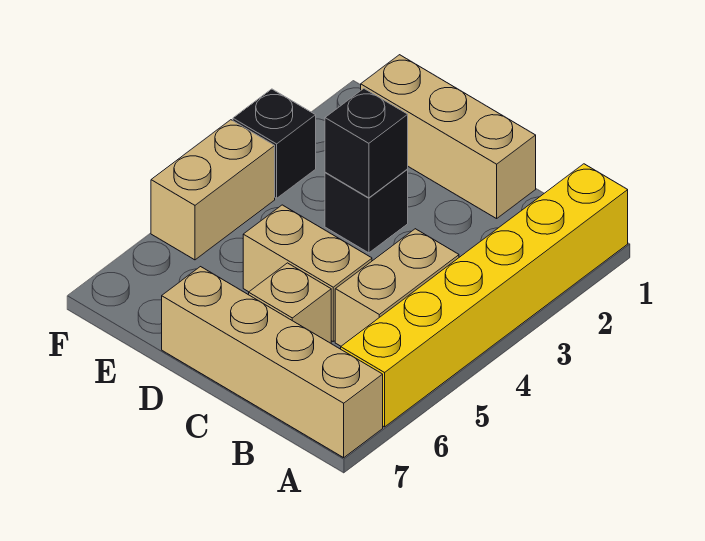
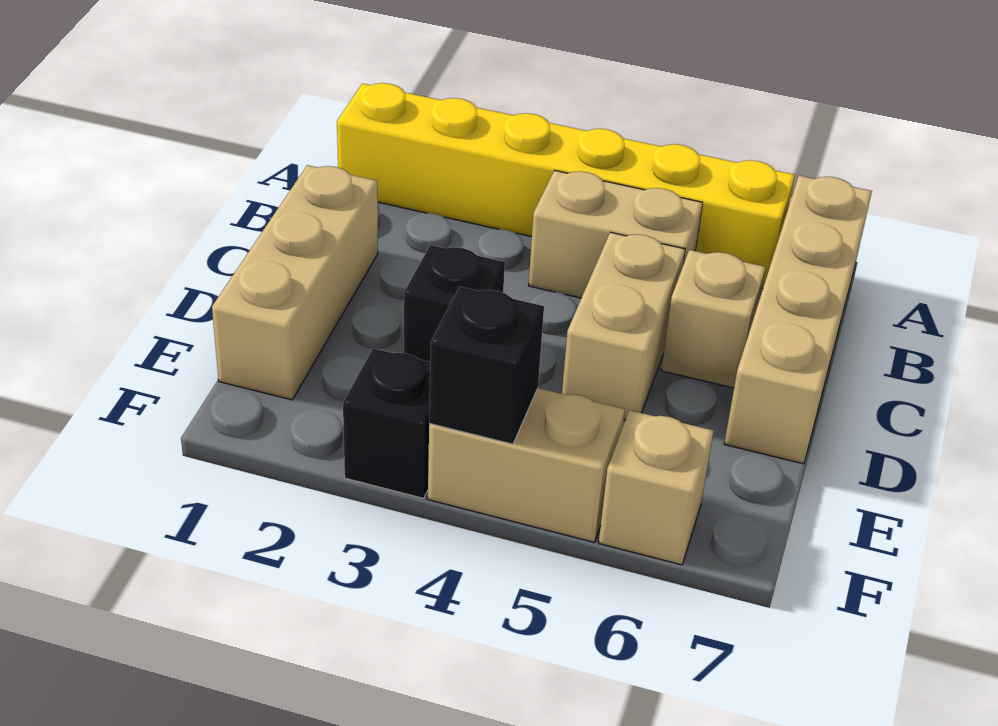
black brick D3 level 2 -> black brick F4 level 2
none -> tan brick F6 level 1

